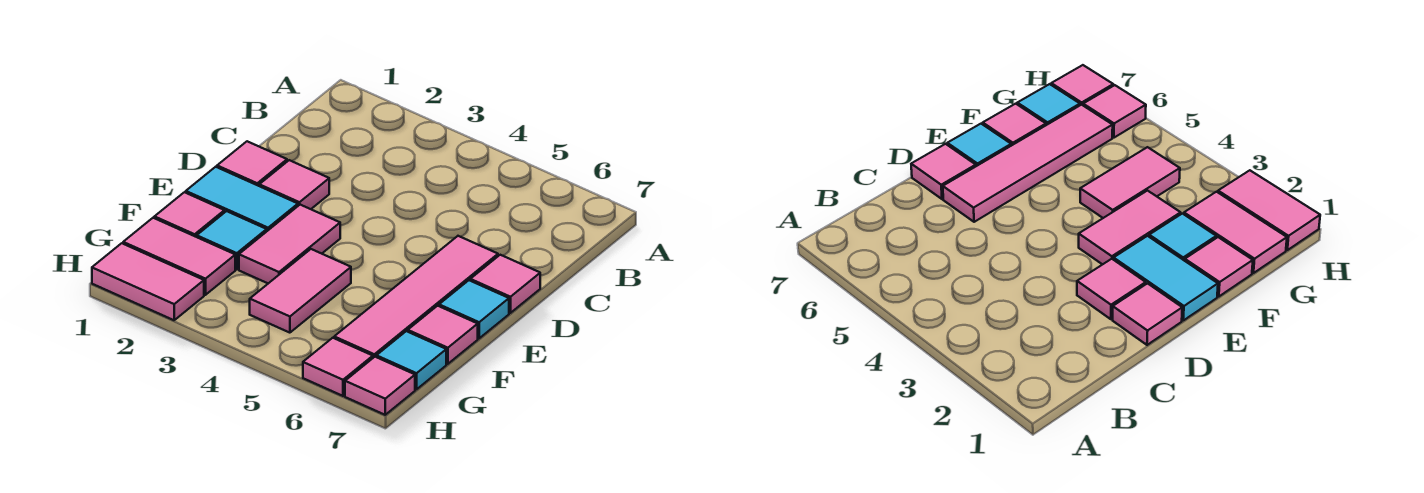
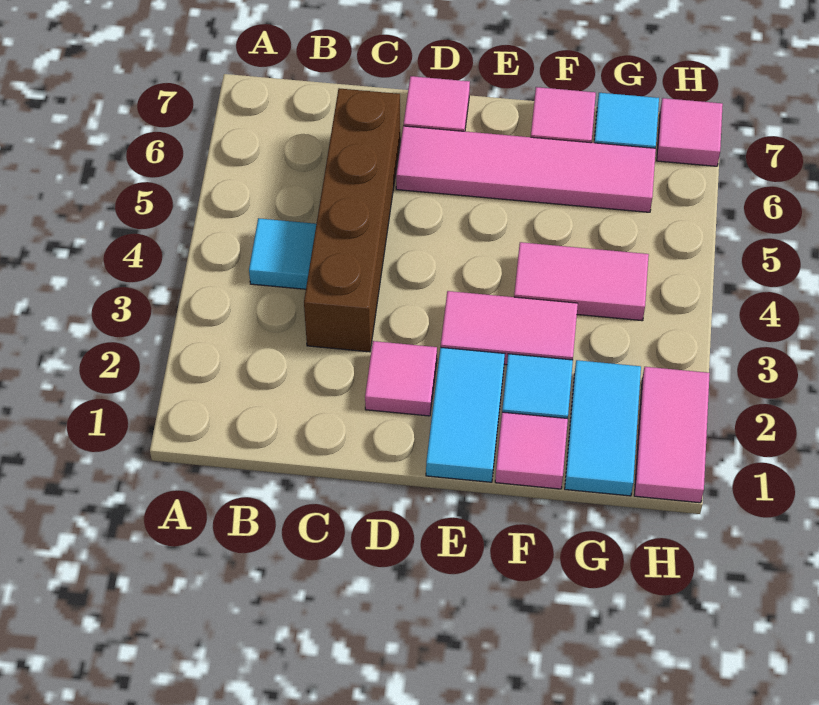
none -> brown brick C3:C6 level 1
pink tile D1 level 1 -> none
cyan tile E7 level 1 -> cyan tile B4 level 1
pink tile G1:G2 level 1 -> cyan tile G1:G2 level 1
pink tile H6 level 1 -> none

